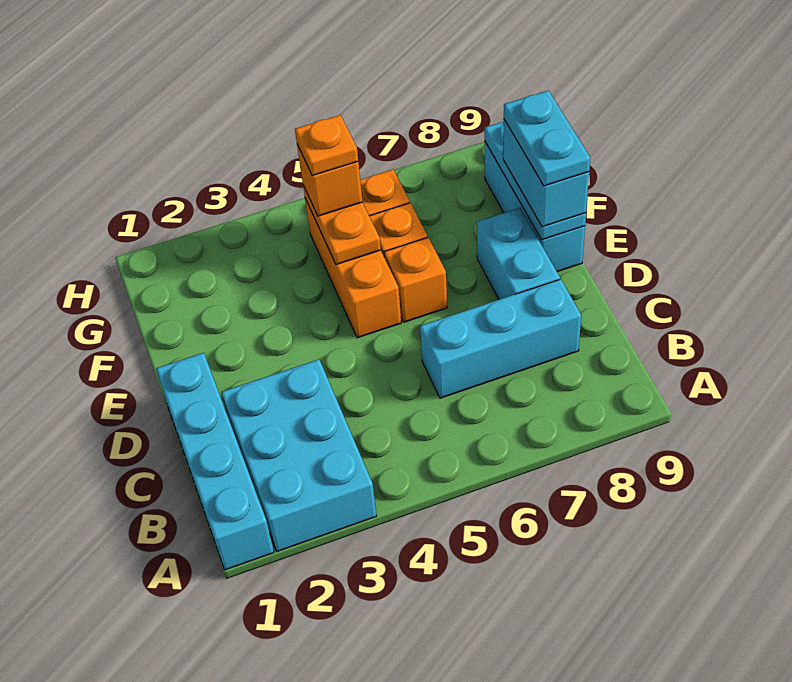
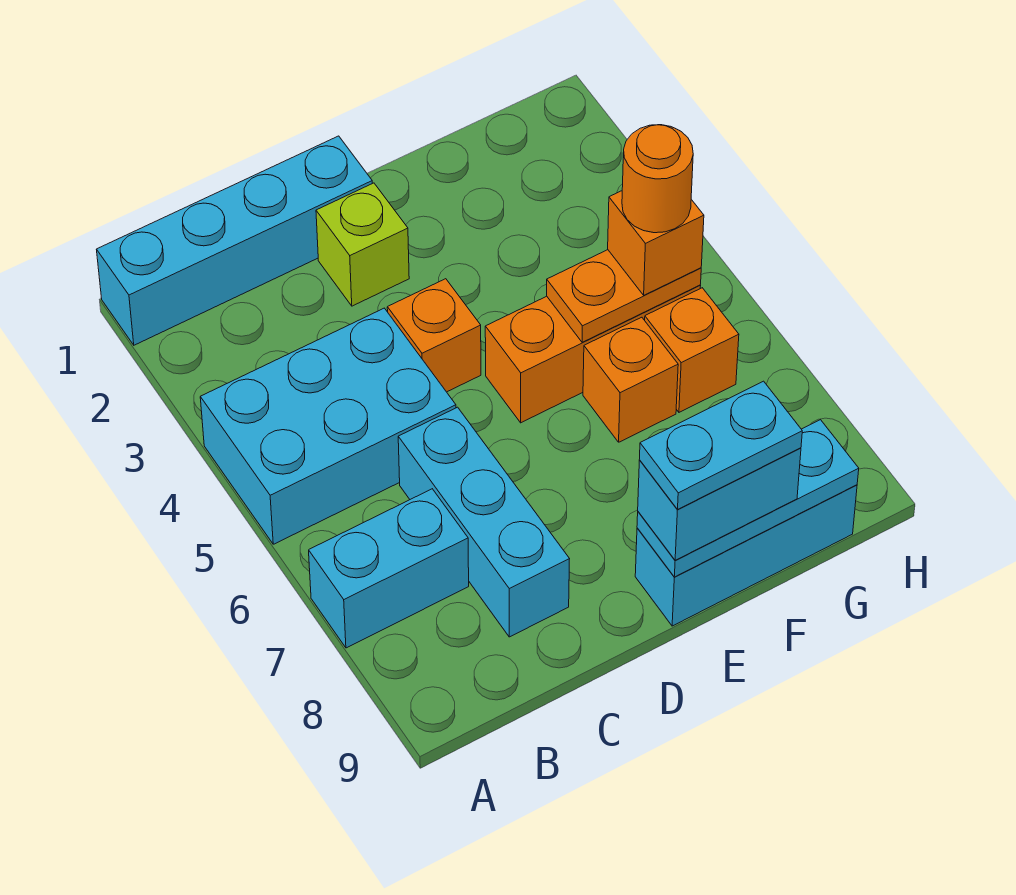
cyan brick A2:C3 level 1 -> cyan brick A4:C5 level 1
none -> lime brick D2 level 1
cyan brick D8:E8 level 1 -> cyan brick A7:B7 level 1
orange brick E6 level 1 -> orange brick D4 level 1
orange plate G5 level 4 -> orange round brick G5 level 4

